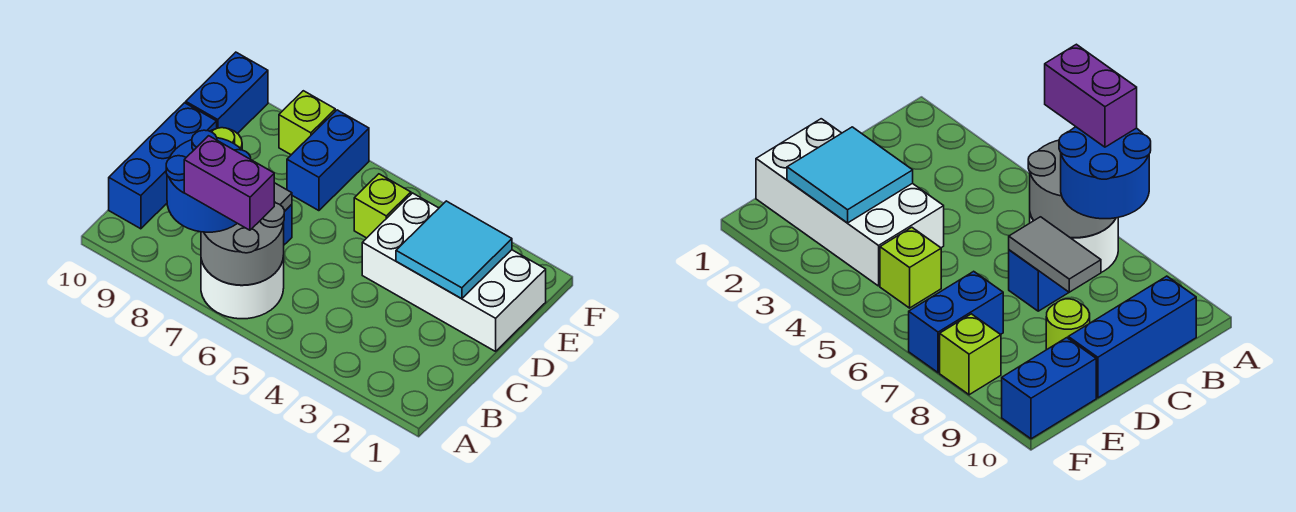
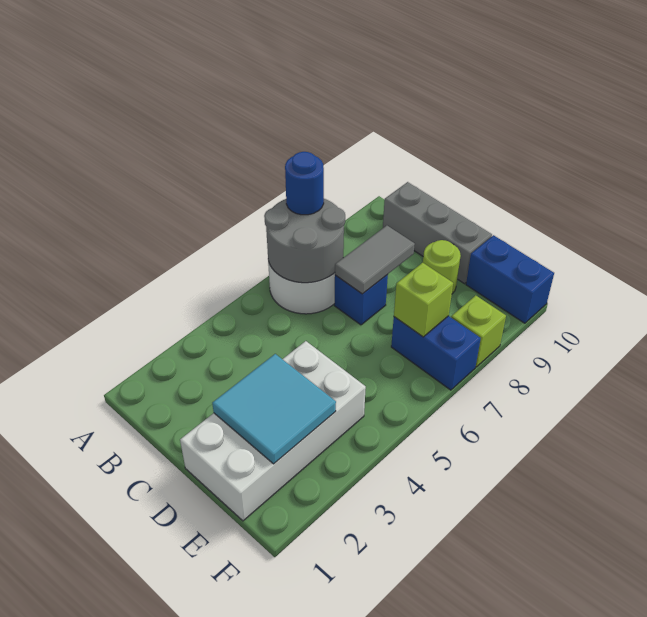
purple brick A6:A7 level 4 -> none
blue round brick A7:B8 level 3 -> blue round brick A7 level 3
blue brick B10:D10 level 1 -> grey brick B10:D10 level 1
lime brick E5 level 1 -> lime brick E7 level 2

